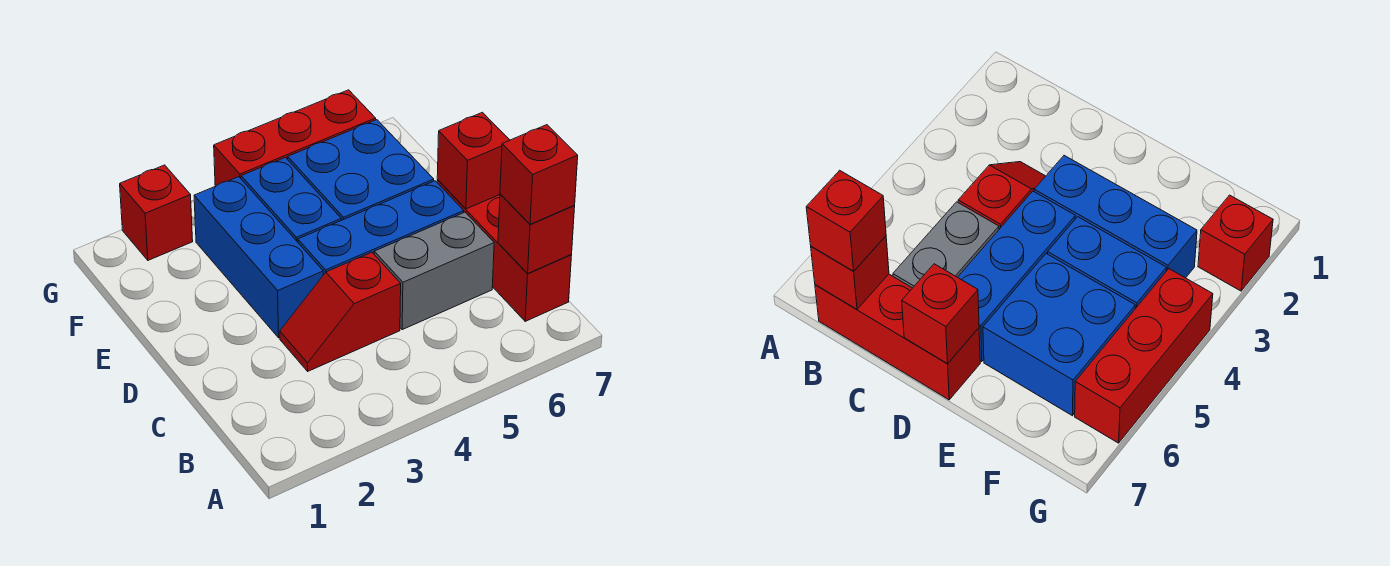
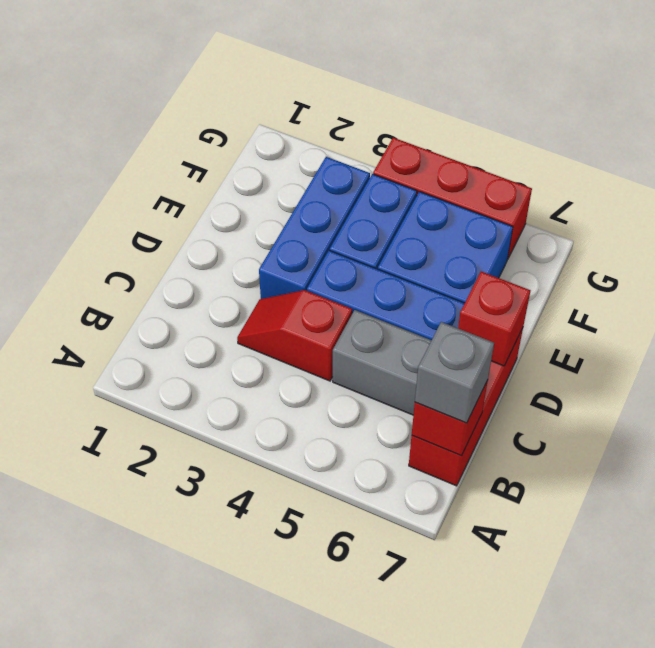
red brick B7 level 3 -> grey brick B7 level 3
red brick G2 level 1 -> none

